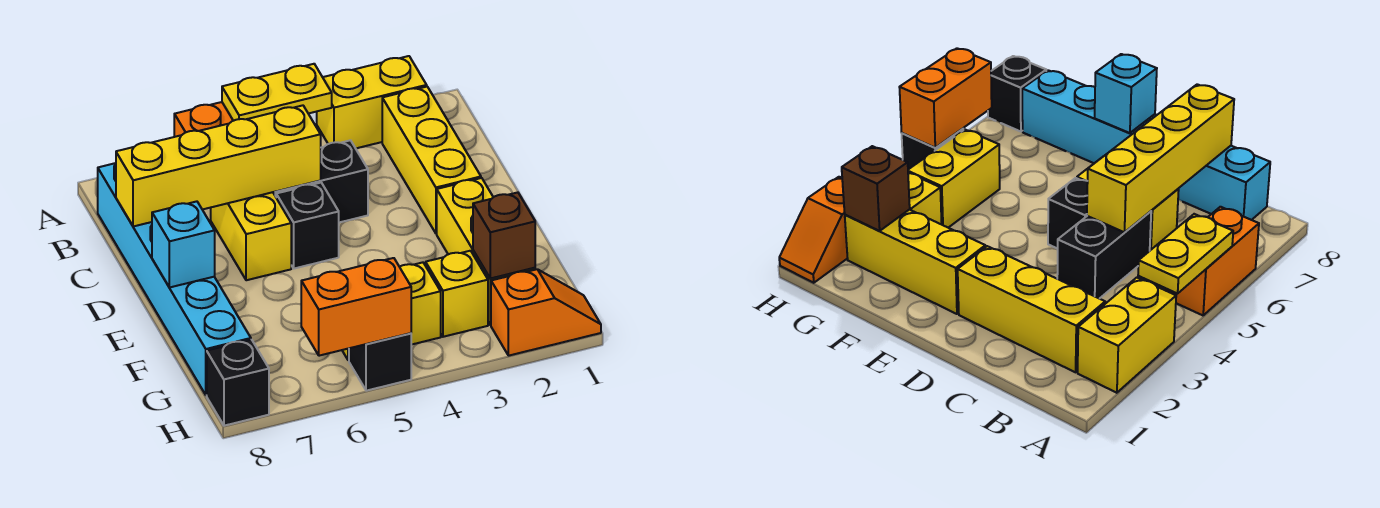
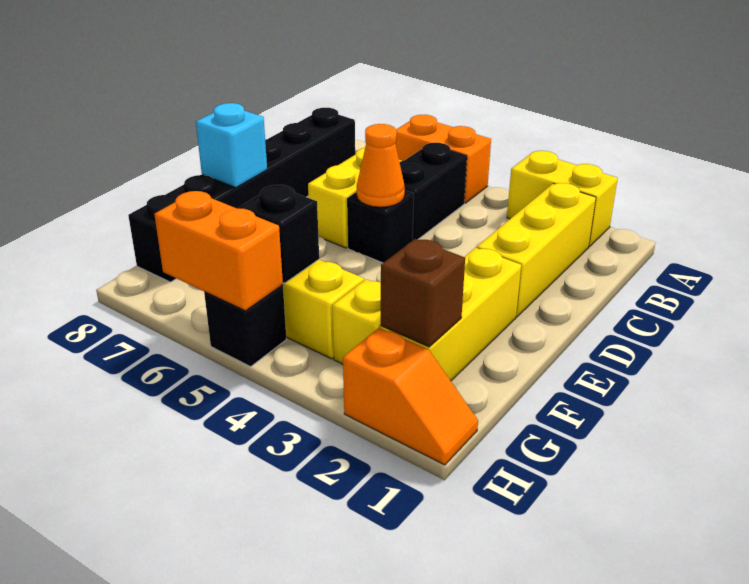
yellow plate A4:A5 level 2 -> none
cyan brick B8:G8 level 1 -> black brick B8:G8 level 1
black brick C4:C5 level 1 -> black brick B5:C5 level 1
yellow brick C5:C8 level 2 -> none
none -> orange cone D5 level 2
black brick H8 level 1 -> black brick G5 level 2

